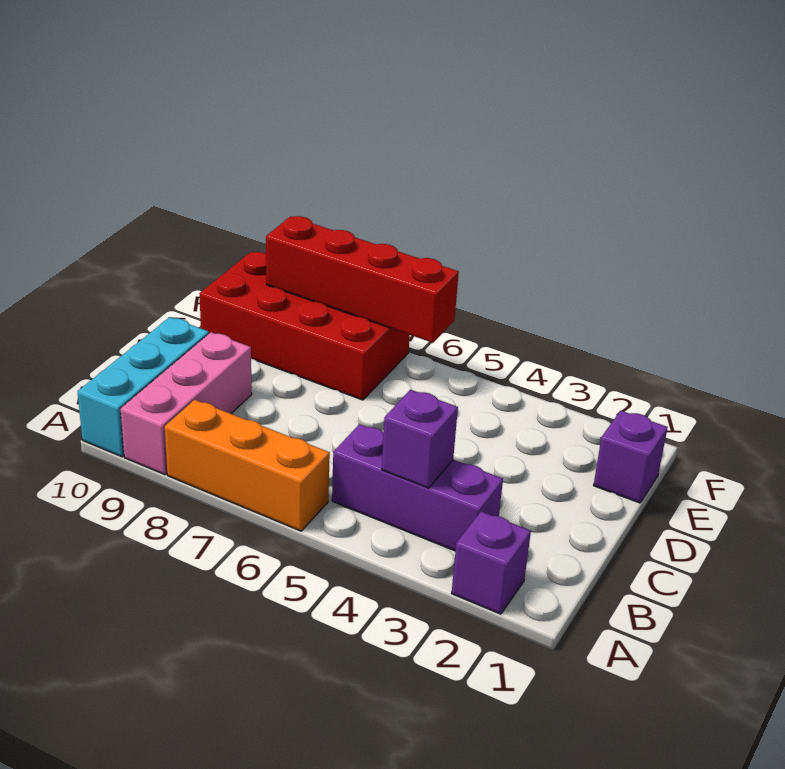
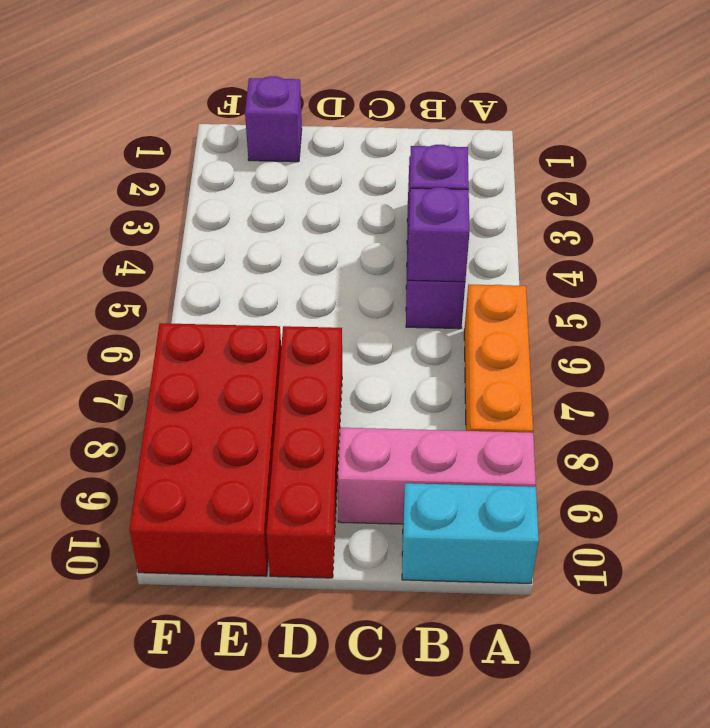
purple brick A2 level 1 -> purple brick B5 level 2
cyan brick A10:C10 level 1 -> cyan brick A10:B10 level 1
red brick F6:F9 level 2 -> red brick D7:D10 level 1

